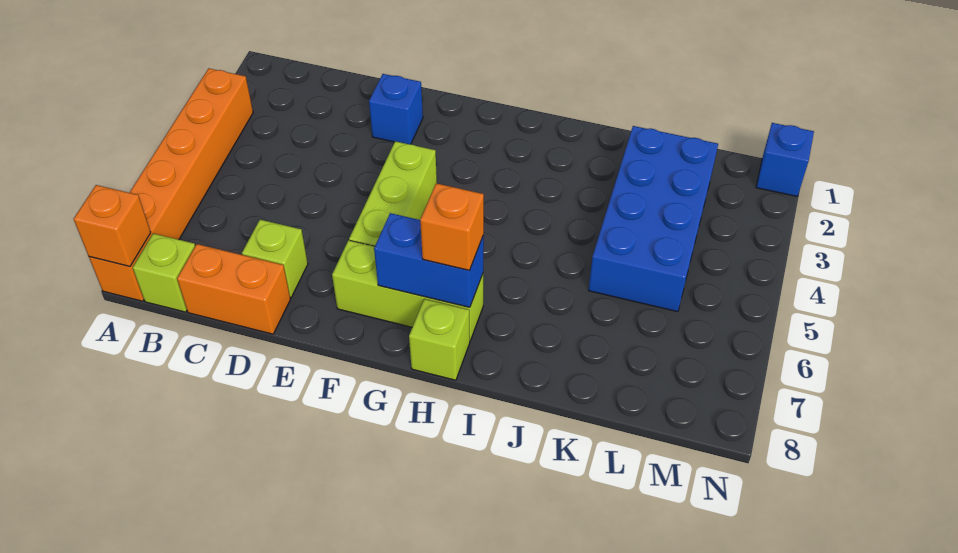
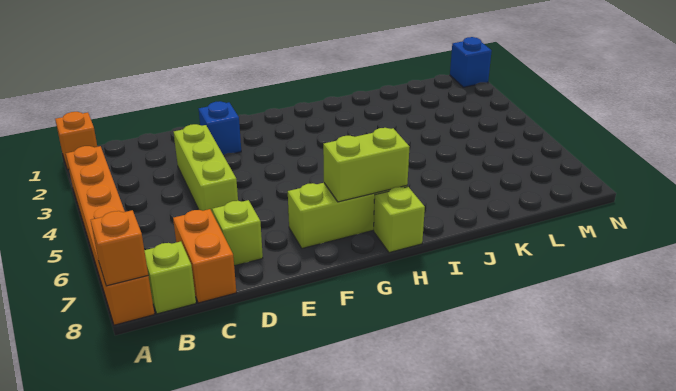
orange brick C8:D8 level 1 -> orange brick C7:C8 level 1
lime brick F4:F6 level 1 -> lime brick D3:D5 level 1
blue brick G7:H7 level 2 -> lime brick G7:H7 level 2
orange brick H7 level 3 -> orange brick A1 level 1
blue brick K2:L5 level 1 -> none

